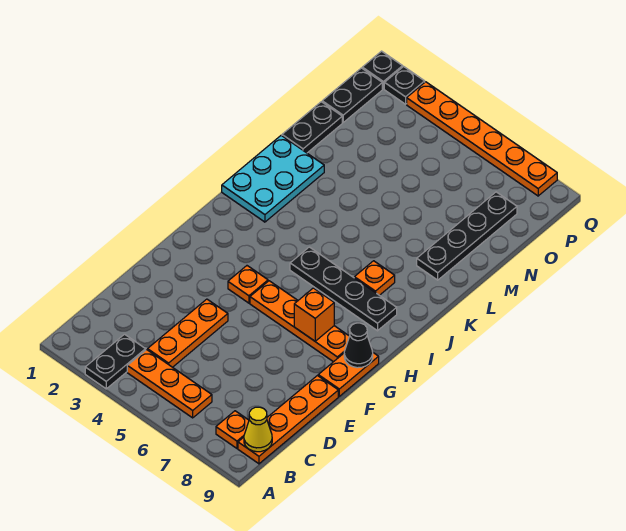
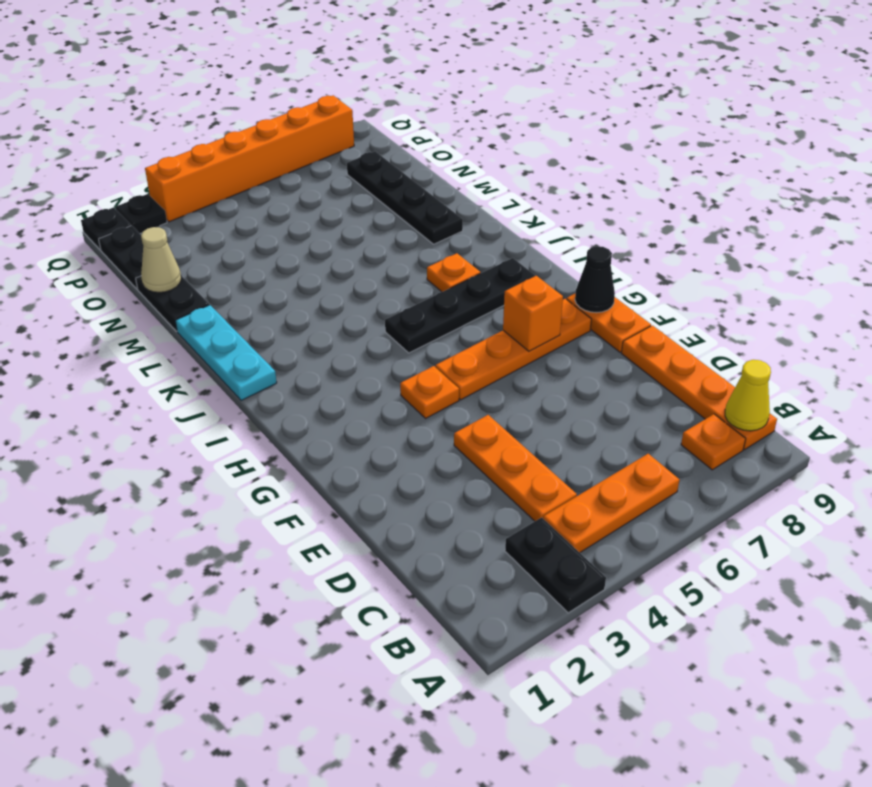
cyan plate J1:L2 level 1 -> cyan plate J1:L1 level 1
none -> tan cone N1 level 2
orange plate Q3:Q8 level 1 -> orange brick Q3:Q8 level 1

